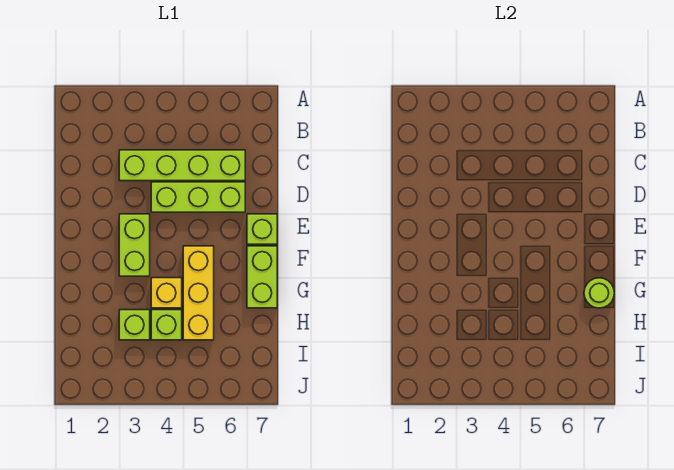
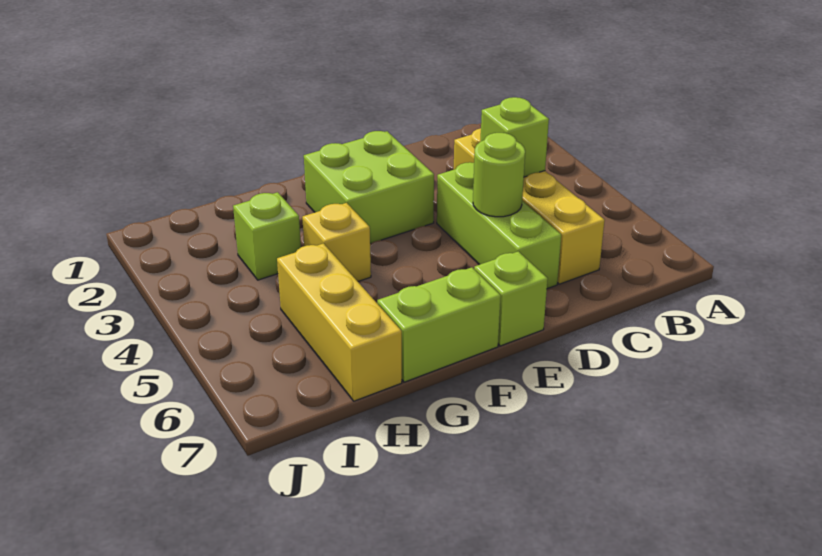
lime brick C3:C6 level 1 -> yellow brick C3:C6 level 1
lime brick E3:F3 level 1 -> lime brick E2:F3 level 1
yellow brick F5:H5 level 1 -> yellow brick H5:H7 level 1
lime round brick G7 level 2 -> lime round brick D5 level 2
lime brick H4 level 1 -> lime brick C4 level 2

